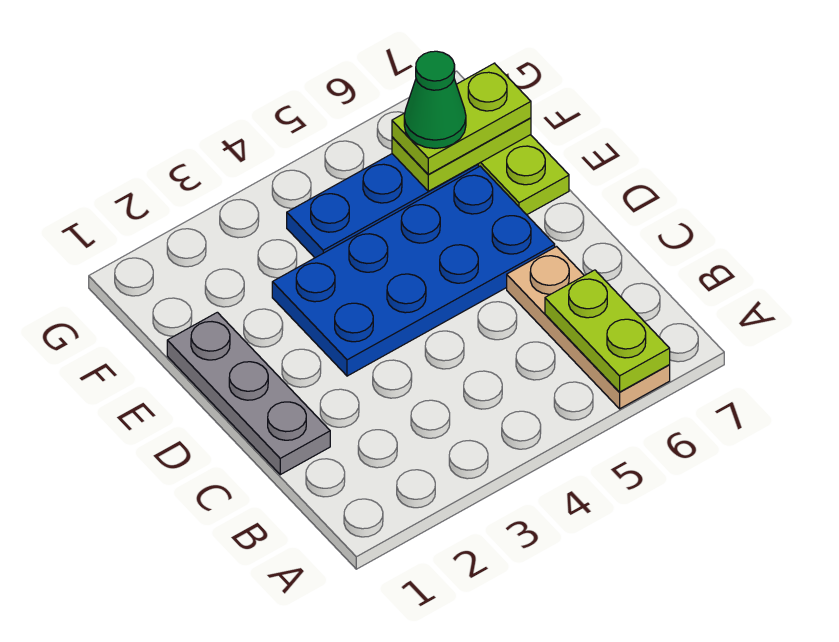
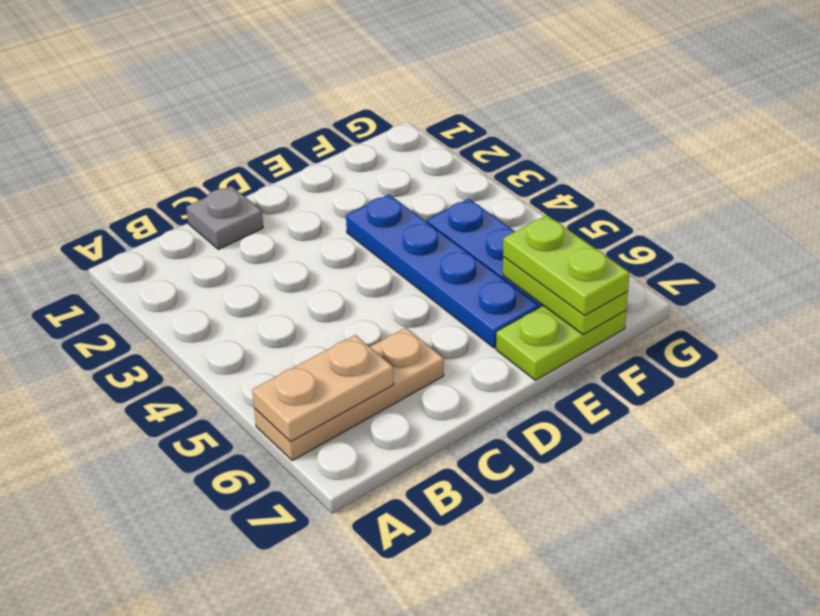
lime plate A6:B6 level 2 -> tan plate A6:B6 level 2
grey plate C1:E1 level 1 -> grey plate C1 level 1
blue plate D3:E6 level 1 -> blue plate E3:E6 level 1
green cone F6 level 4 -> none

